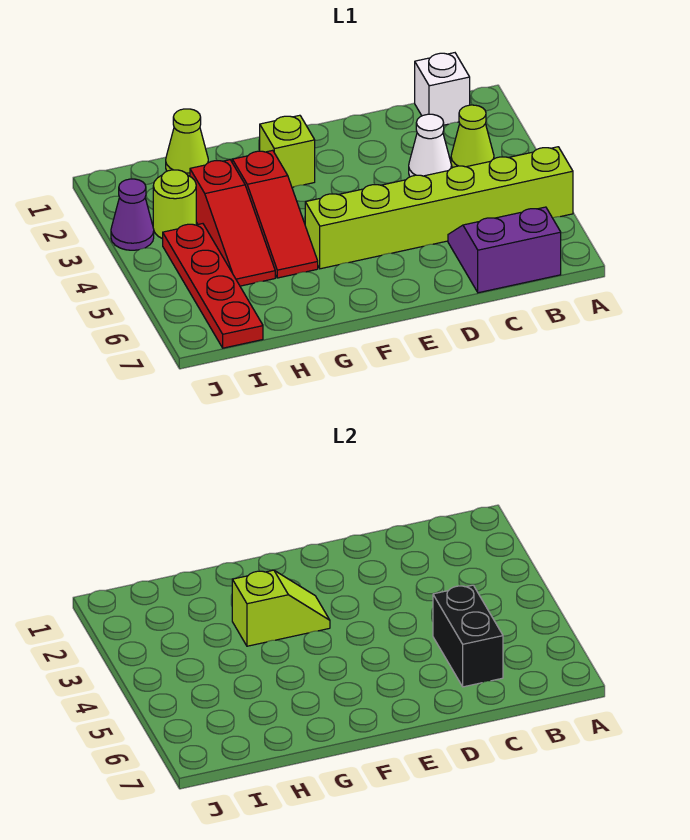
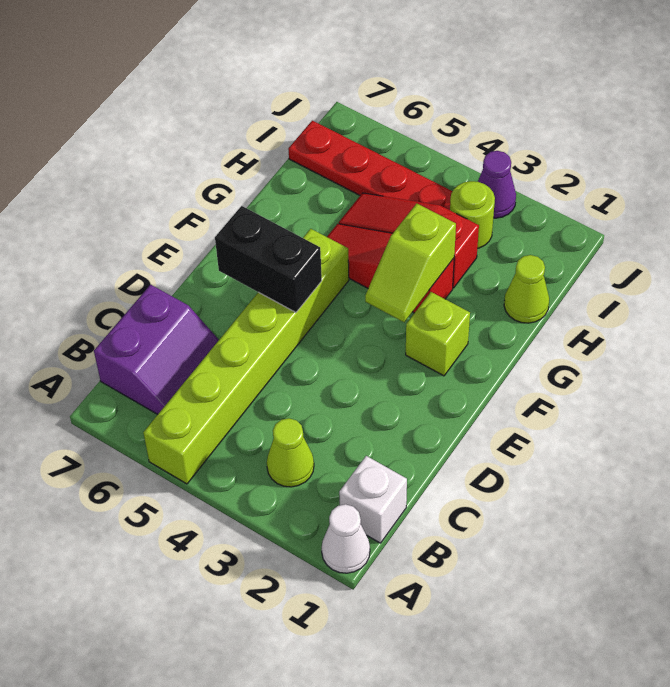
white cone C3 level 1 -> white cone A1 level 1
black brick C5:C6 level 2 -> black brick E5:E6 level 2

